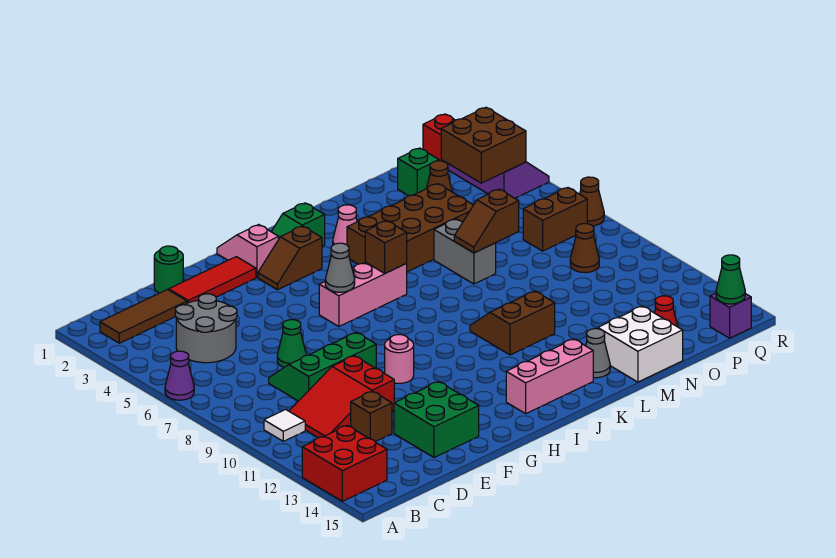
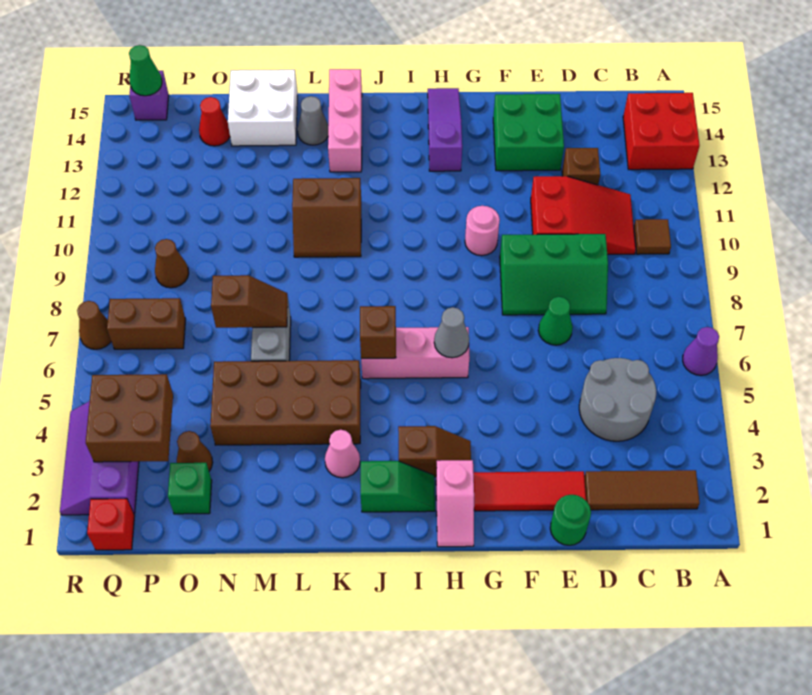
white tile B10 level 1 -> brown tile B10 level 1
none -> purple slope H13:H15 level 1 top 13
pink brick I14:K14 level 1 -> pink brick K13:K15 level 1

